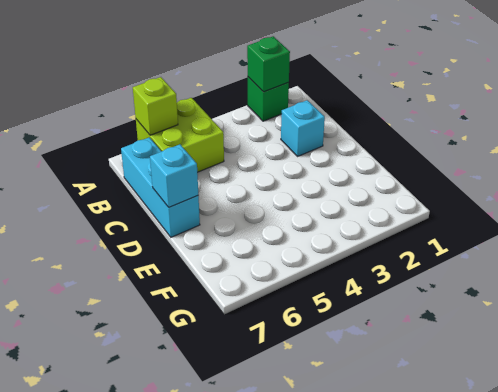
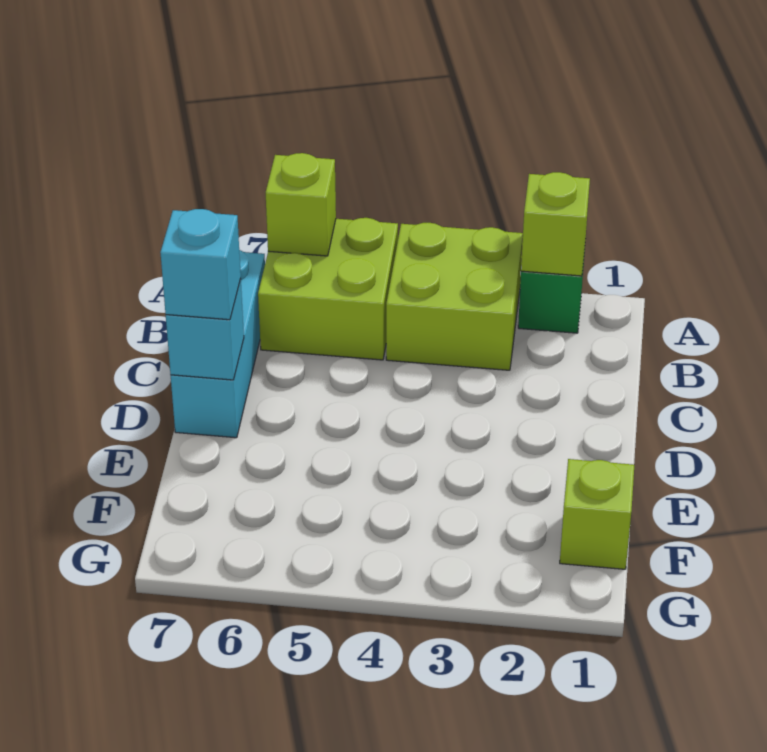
green brick A2 level 2 -> lime brick A2 level 2
none -> lime brick A3:B4 level 1
cyan brick C2 level 1 -> cyan brick D7 level 3
none -> lime brick F1 level 1

